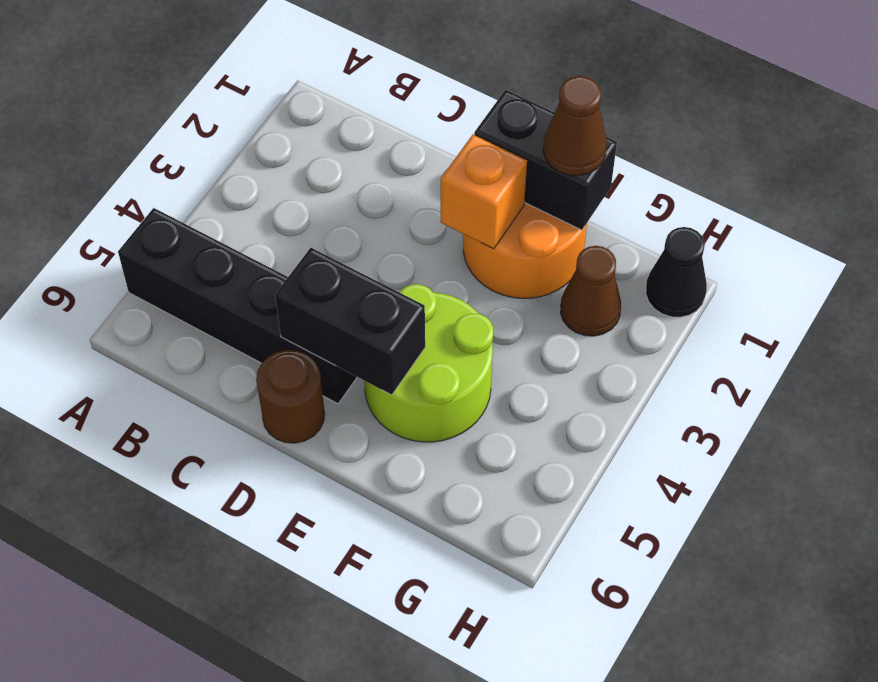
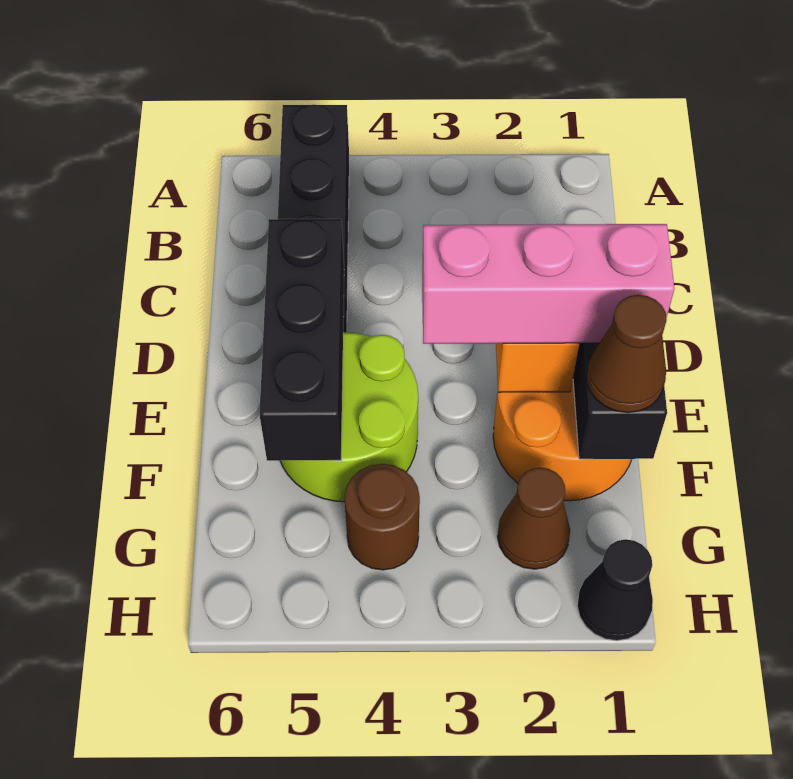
black brick D5:E5 level 2 -> black brick D5:F5 level 2
brown round brick D6 level 1 -> brown round brick G4 level 1
none -> pink brick E1:E3 level 3

